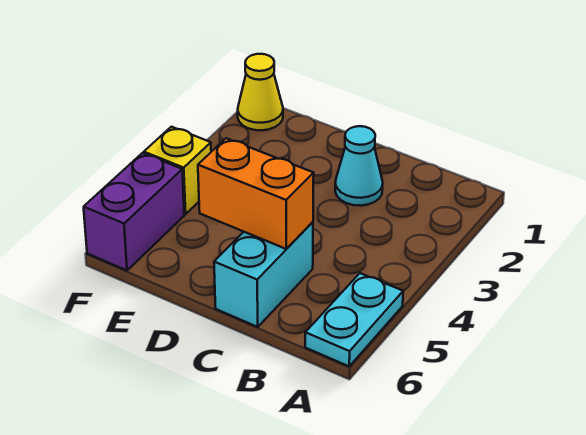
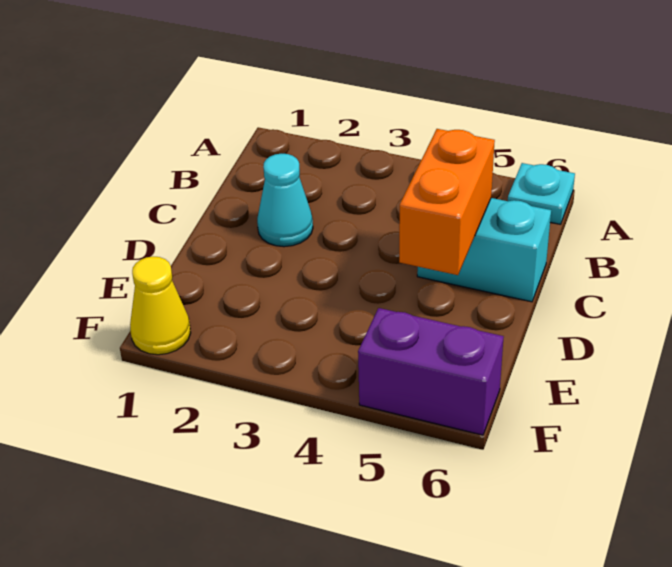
cyan plate A5:A6 level 1 -> cyan plate A6 level 1
yellow brick F4 level 1 -> none

